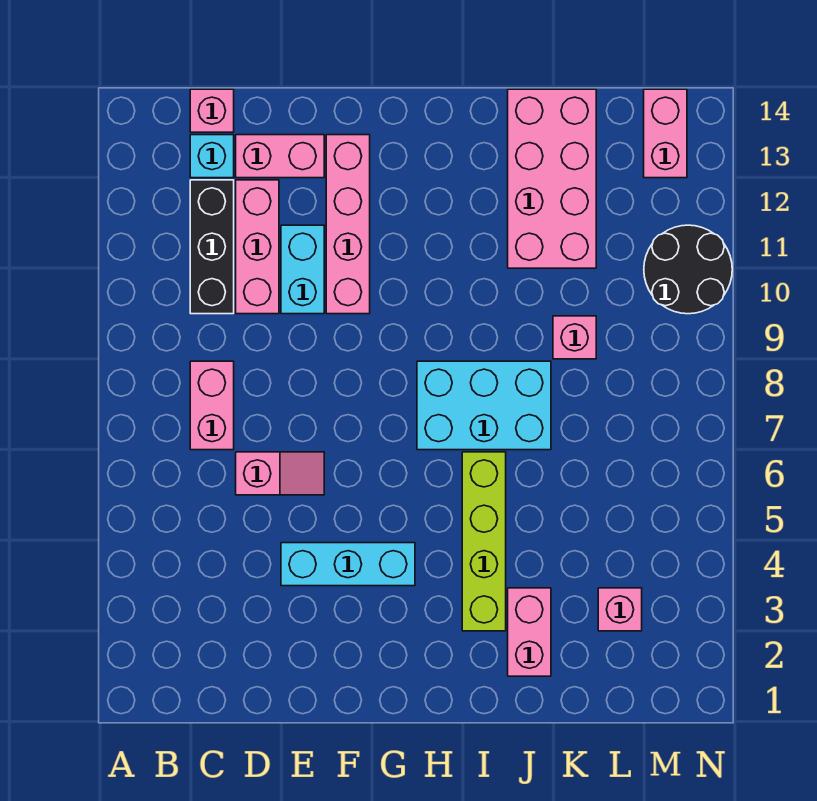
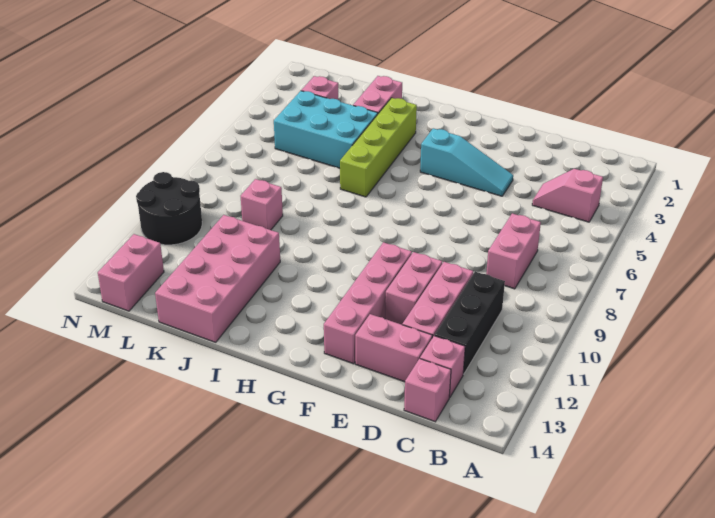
cyan brick C13 level 1 -> pink brick C13 level 1
pink slope D6:E6 level 1 top D -> pink slope B4:C4 level 1 top B
cyan brick E4:G4 level 1 -> cyan slope E4:G4 level 1 top G
cyan brick E10:E11 level 1 -> pink brick E10:E11 level 1
cyan brick H7:J8 level 1 -> cyan brick J4:L5 level 1

